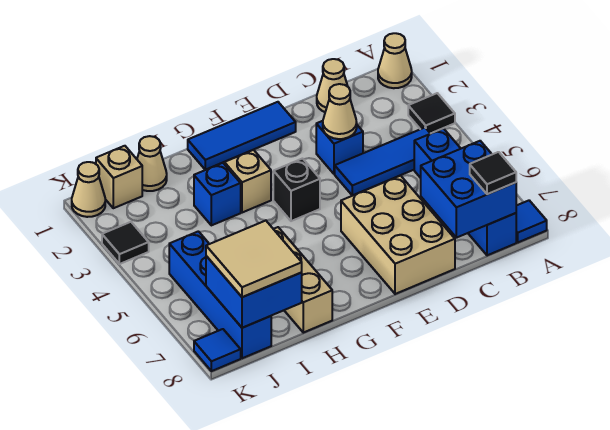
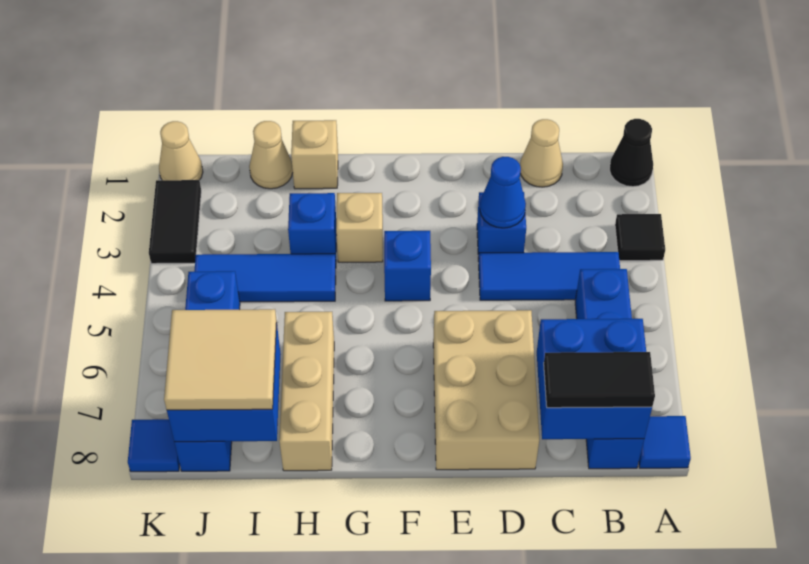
tan cone A1 level 1 -> black cone A1 level 1
black tile B8 level 3 -> black tile B8:C8 level 3
tan cone D3 level 2 -> blue cone D3 level 2
blue tile E1:G1 level 1 -> blue tile H4:J4 level 1
black brick F4 level 1 -> blue brick F4 level 1
tan brick J1 level 1 -> tan brick H1 level 1
black tile K3 level 1 -> black tile K2:K3 level 1

